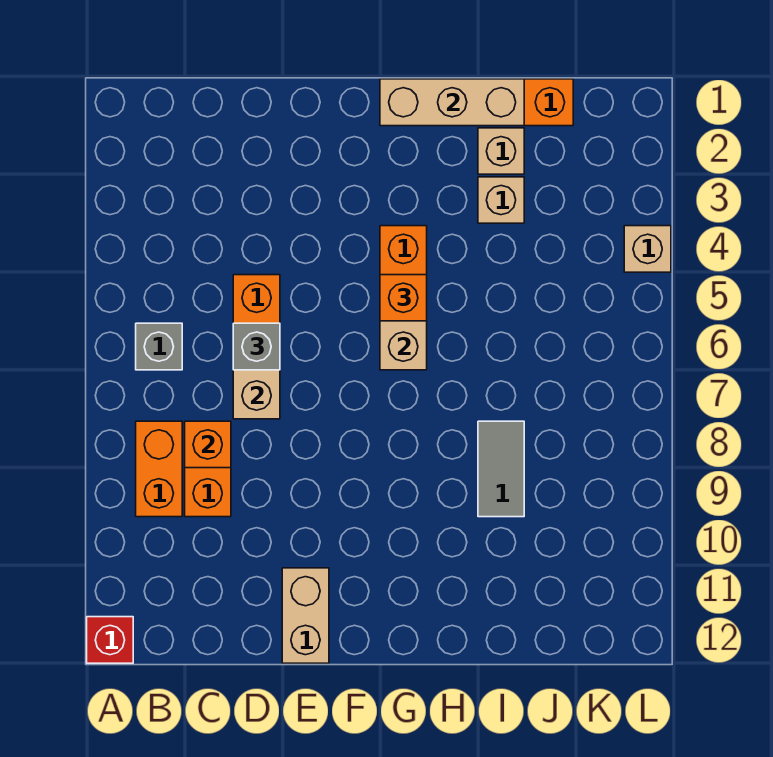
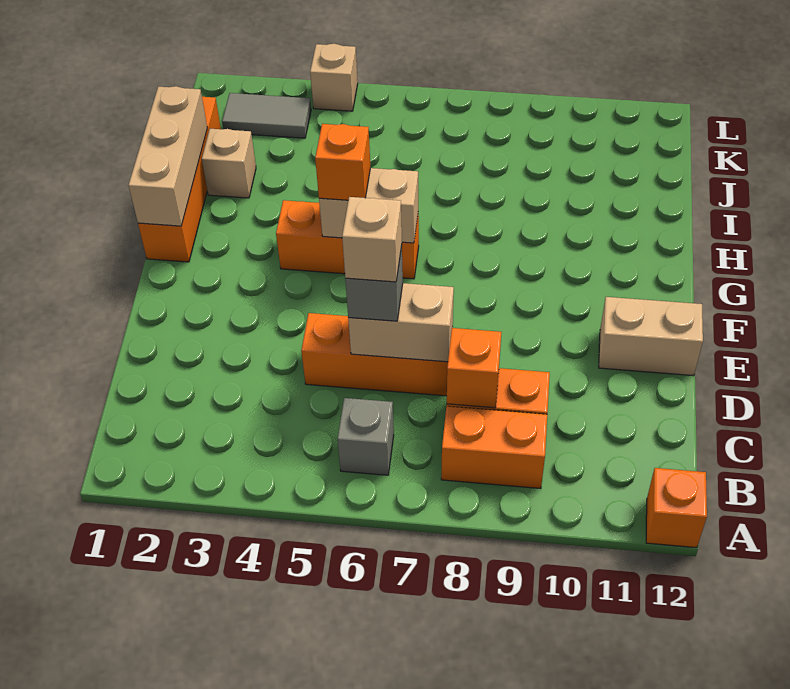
red brick A12 level 1 -> orange brick A12 level 1
tan brick I3 level 1 -> tan brick D6 level 4
grey tile I8:I9 level 1 -> grey tile K2:K3 level 1

